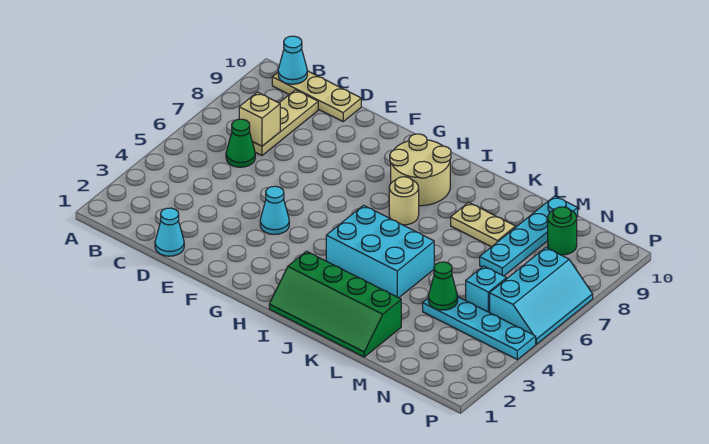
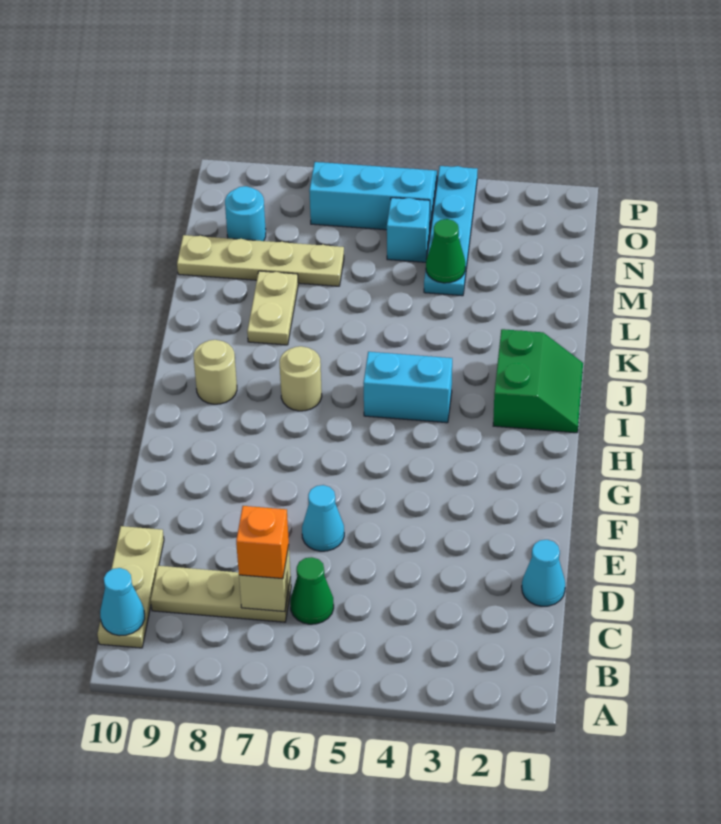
none -> orange brick C7 level 3
cyan cone F4 level 1 -> cyan cone E6 level 1
tan round brick H8:I9 level 1 -> tan round brick I9 level 1
green slope I1:L2 level 1 top 2 -> green slope I1:J2 level 1 top 2
cyan brick I4:K5 level 1 -> cyan brick I4:I5 level 1
cyan plate M7:M10 level 1 -> tan plate M7:M10 level 1
green round brick N9 level 1 -> cyan round brick N9 level 1

